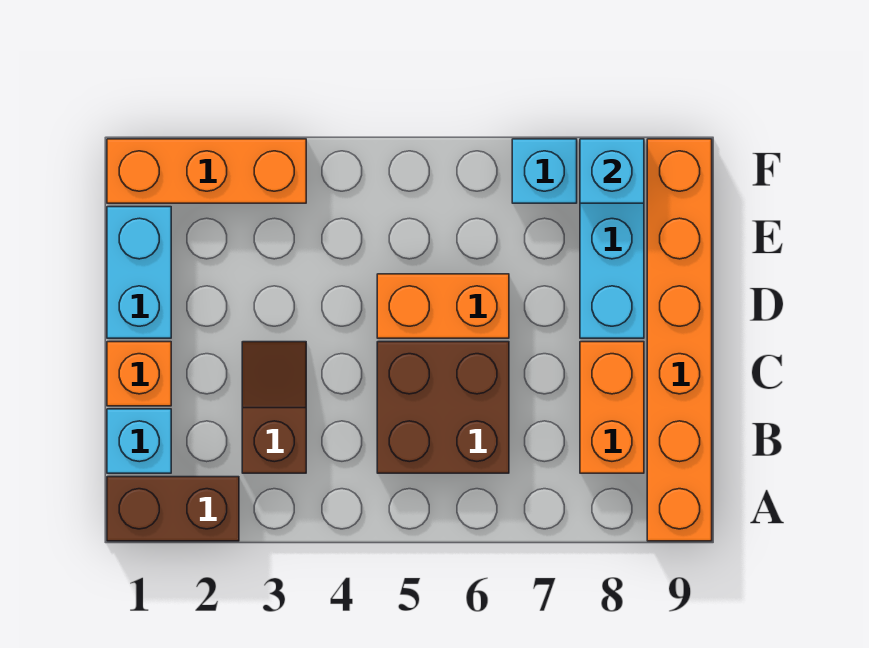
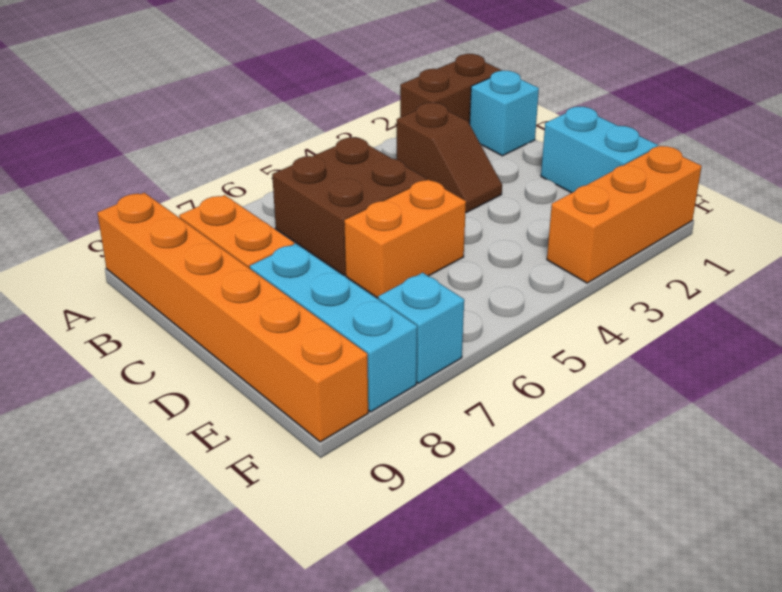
orange brick C1 level 1 -> none
cyan brick F8 level 2 -> none

